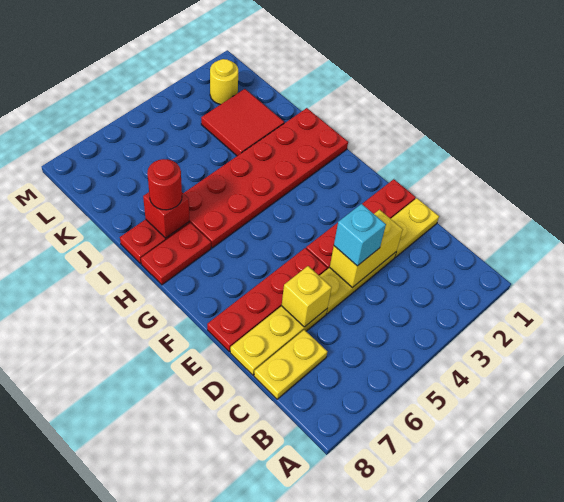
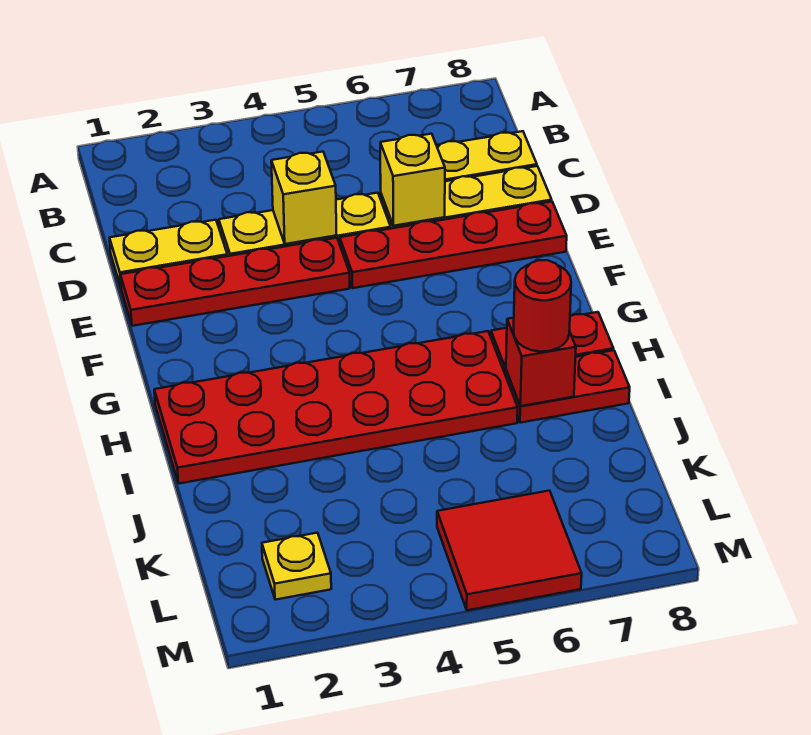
yellow brick D3:D4 level 2 -> yellow brick D4 level 2
cyan brick D4 level 3 -> none
red tile J2:K3 level 1 -> red tile L5:M6 level 1
yellow round brick L2 level 1 -> yellow plate L2 level 1

